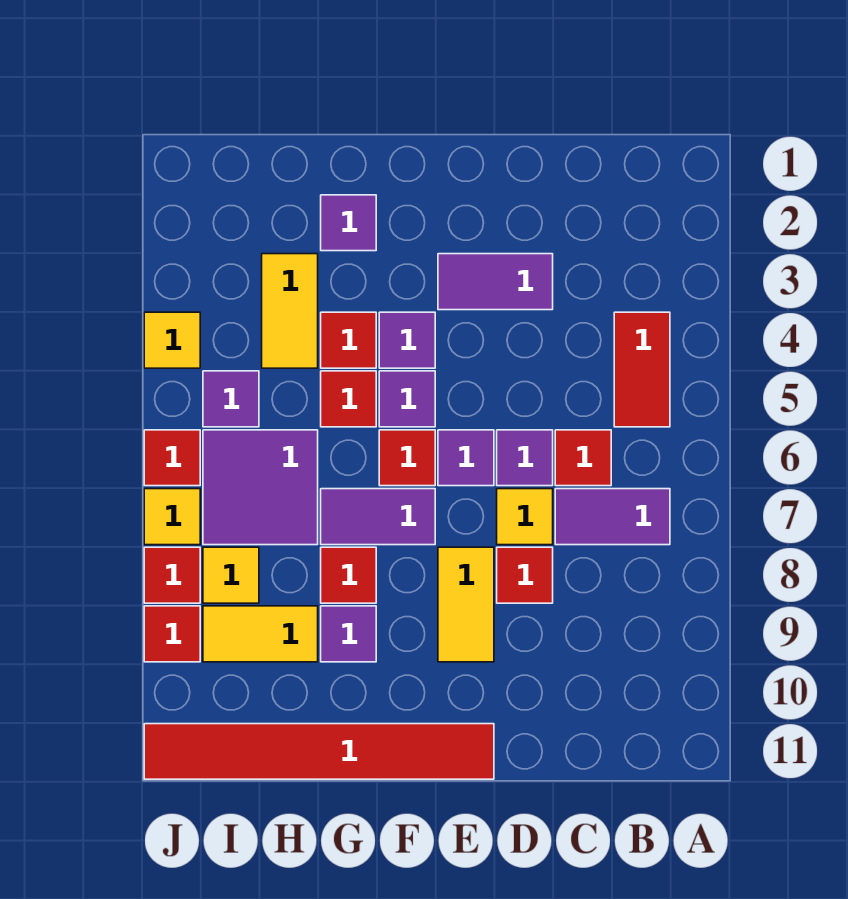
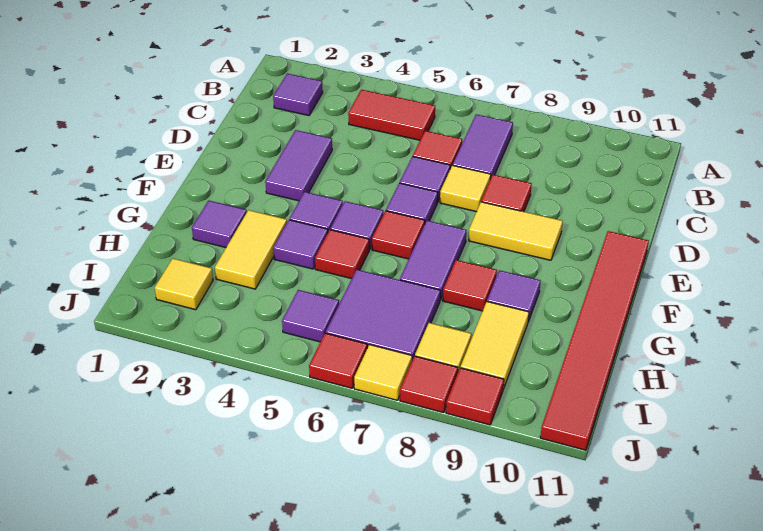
none -> purple tile B2 level 1
red tile G4 level 1 -> purple tile G4 level 1
yellow tile H3:H4 level 1 -> yellow tile G3:H3 level 1
yellow tile J4 level 1 -> yellow tile I2 level 1

